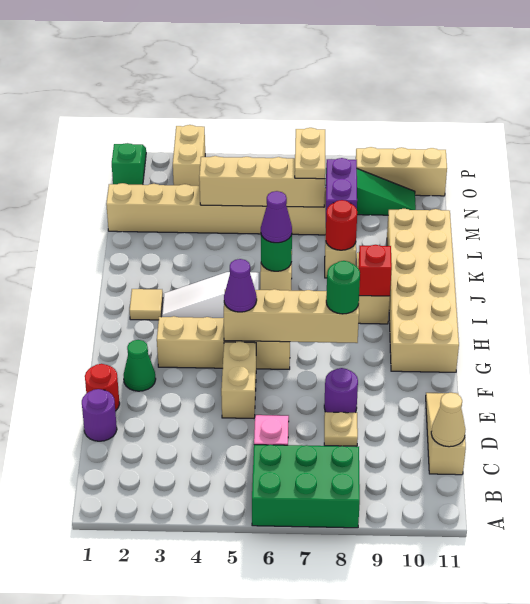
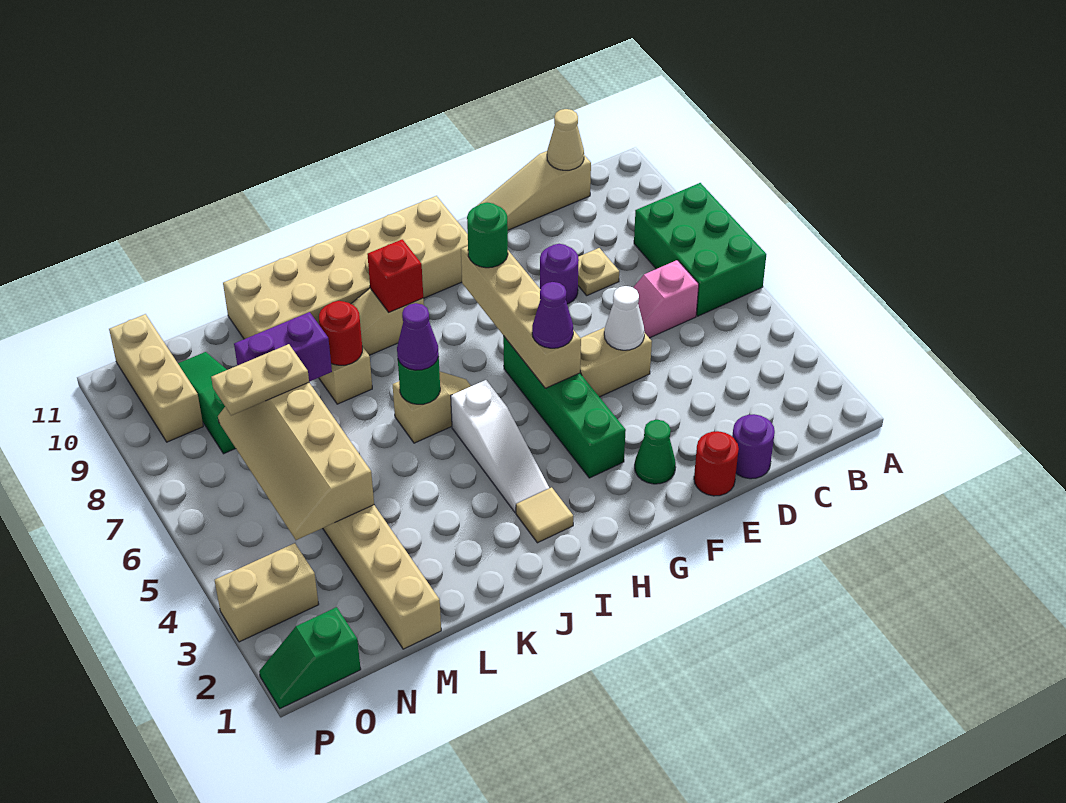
none -> white cone E5 level 2
tan brick G3:G6 level 1 -> green brick G3:G6 level 1

